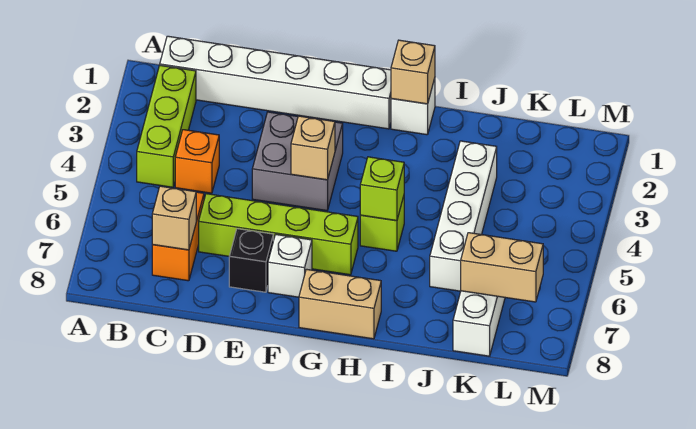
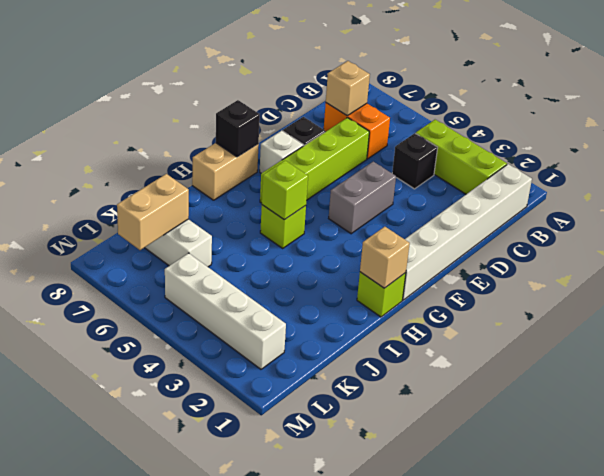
orange brick C4 level 1 -> black brick C4 level 1
grey brick E3:F4 level 1 -> grey brick E4:F4 level 1
tan brick F4 level 2 -> none
none -> black brick G8 level 2
white brick H1 level 1 -> lime brick H1 level 1
white brick J3:J6 level 1 -> white brick L2:L5 level 1

